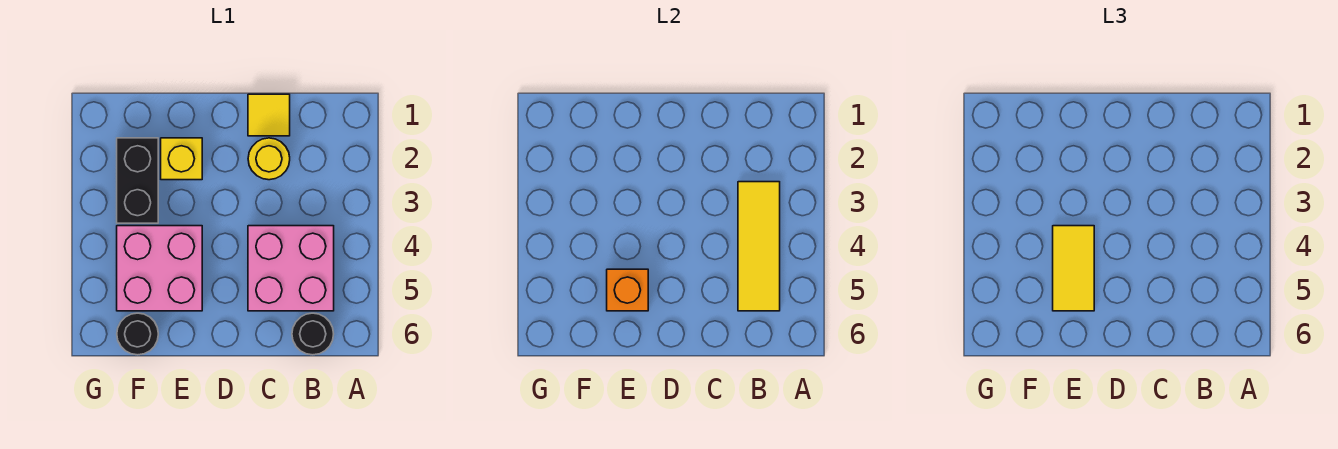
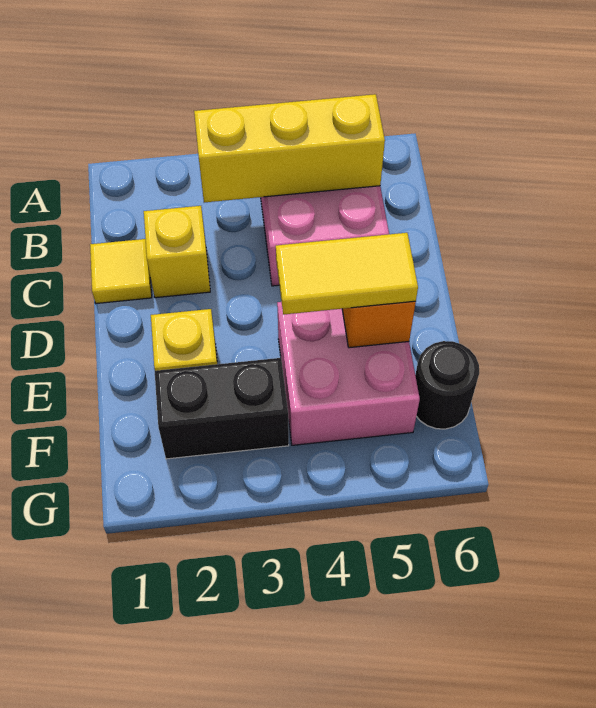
yellow tile B3:B5 level 2 -> yellow brick B3:B5 level 2
black round brick B6 level 1 -> none
yellow round brick C2 level 1 -> yellow brick C2 level 1

